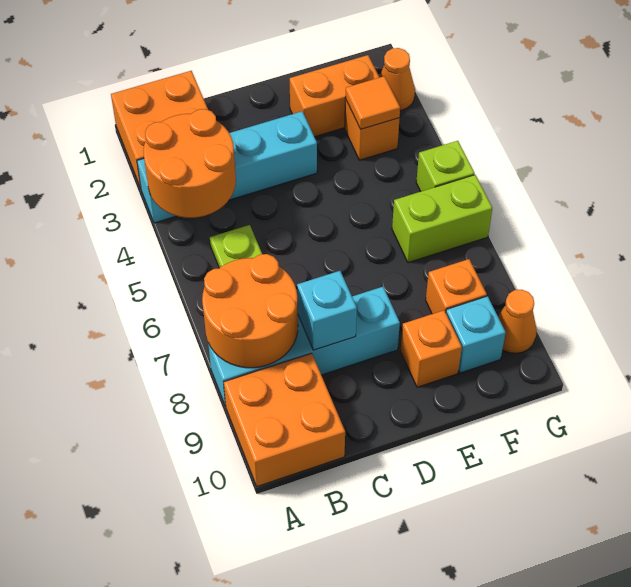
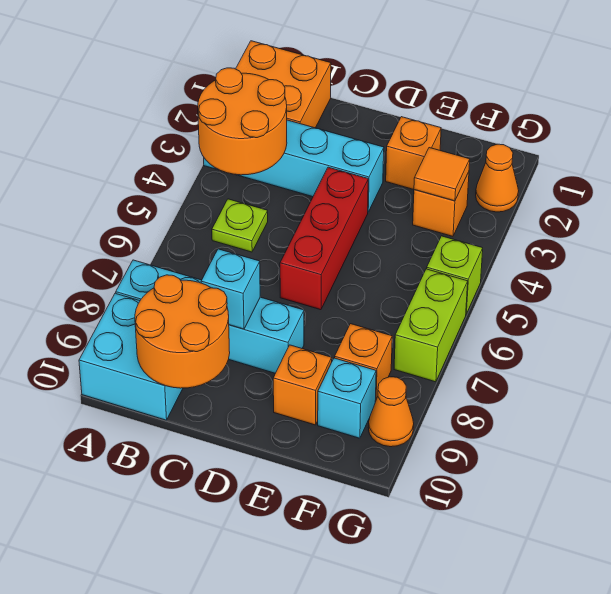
orange round brick A7:B8 level 2 -> orange round brick B9:C10 level 2
orange brick A9:B10 level 1 -> cyan brick A9:B10 level 1
none -> red brick D4:D6 level 1
orange brick E2:F2 level 1 -> orange brick E2 level 1
lime brick F6:G6 level 1 -> lime brick G6:G7 level 1

